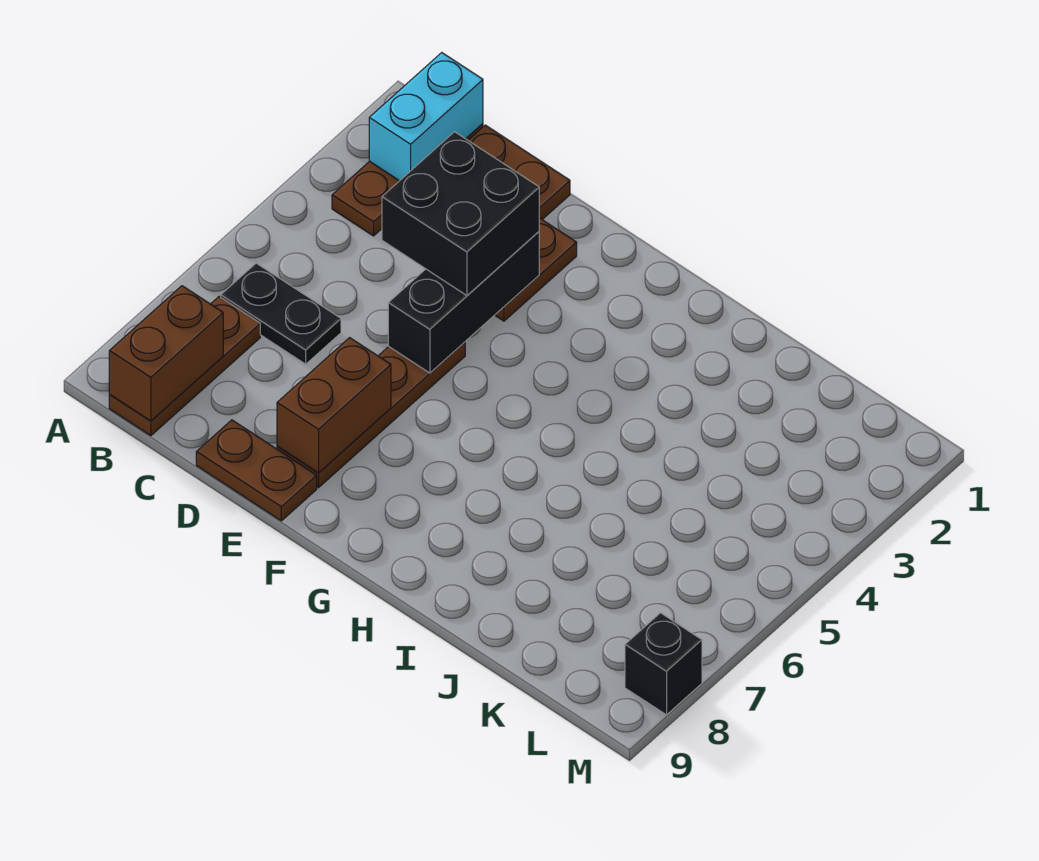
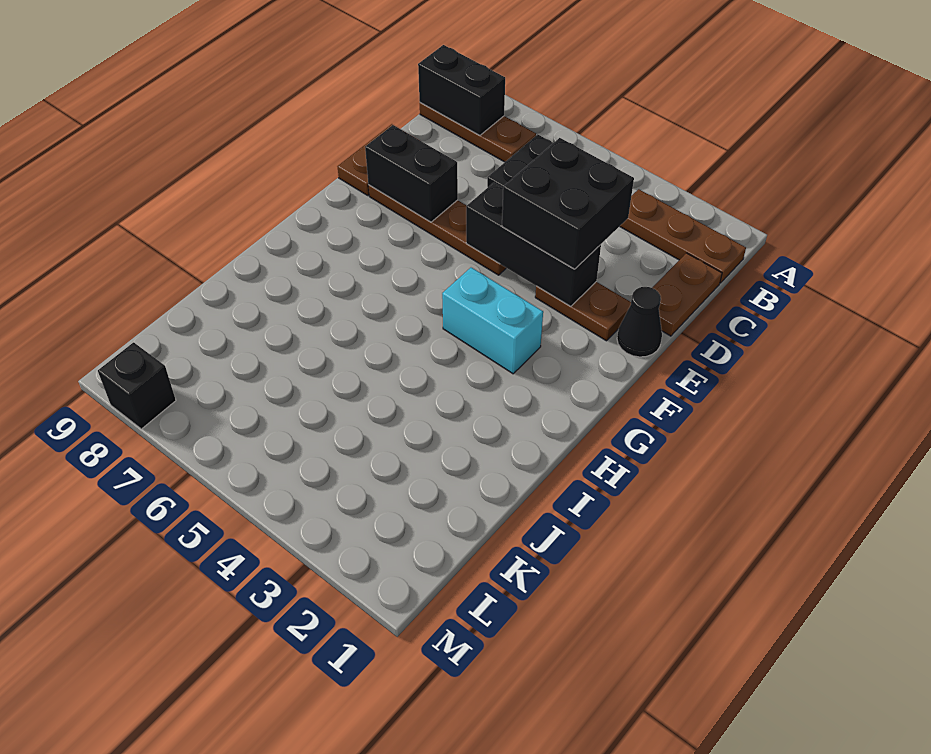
cyan brick B1:B2 level 2 -> cyan brick G3:G4 level 1
brown brick B8:B9 level 2 -> black brick B8:B9 level 2
none -> black cone E1 level 1
brown brick E7:E8 level 2 -> black brick E7:E8 level 2

